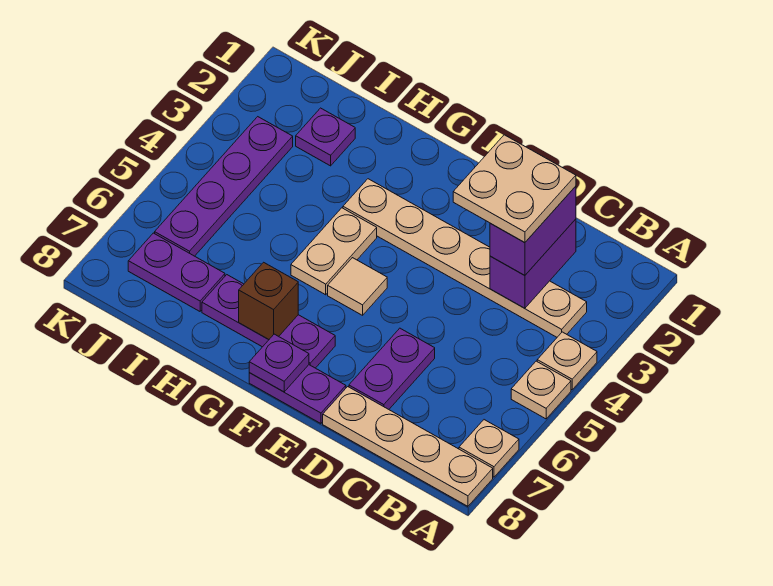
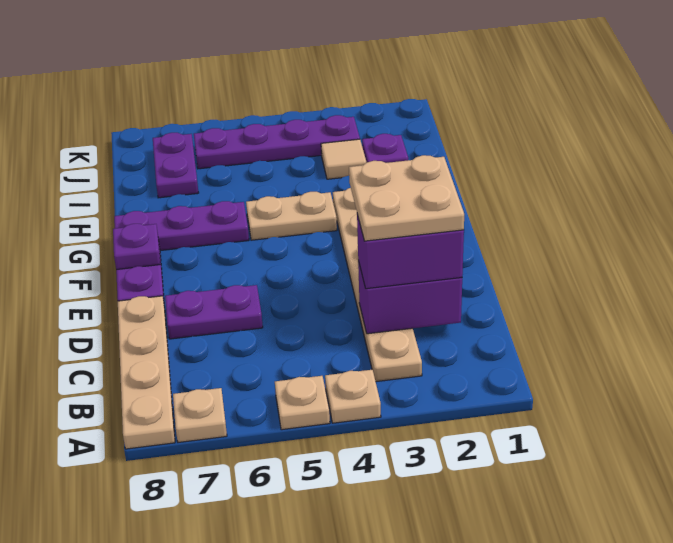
tan tile F5 level 1 -> tan tile I3 level 1
purple plate F7:H7 level 1 -> purple plate G6:G8 level 1
brown brick G7 level 2 -> none

